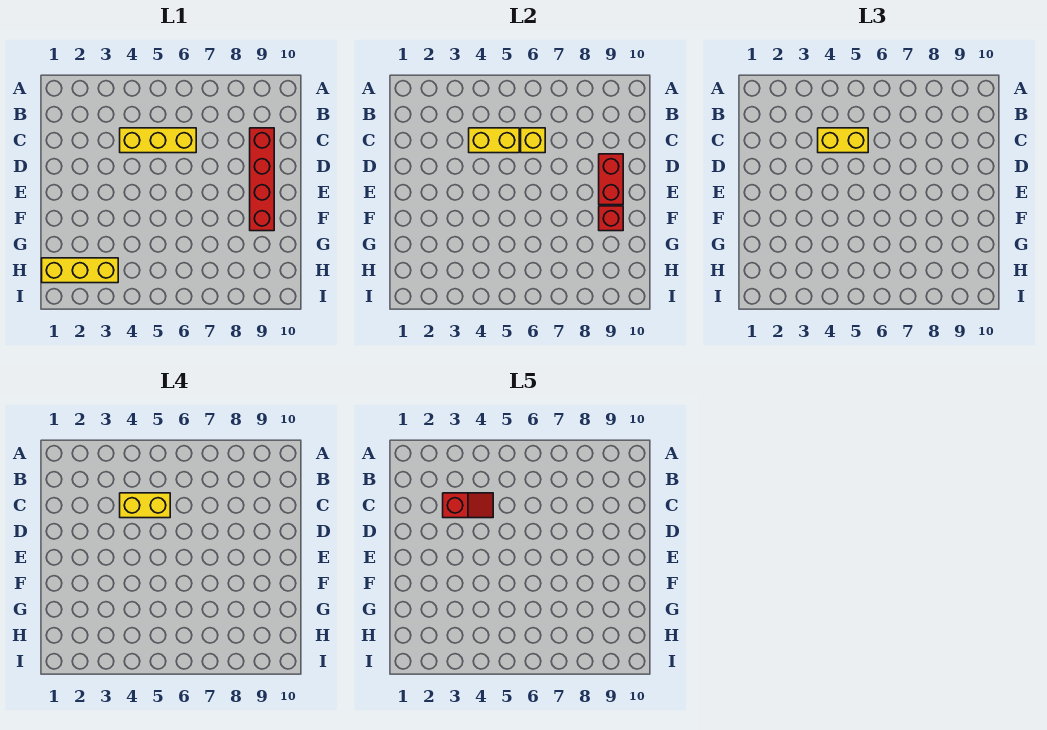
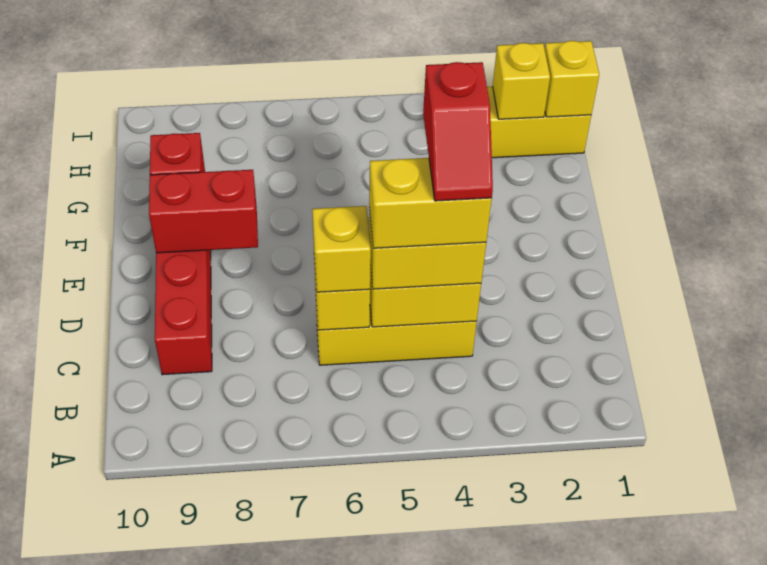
red slope C3:C4 level 5 top 3 -> red slope C4:D4 level 5 top D
none -> yellow brick C6 level 3
red brick D9:E9 level 2 -> red brick E8:E9 level 2
none -> yellow brick H1 level 2
none -> yellow brick H2 level 2

